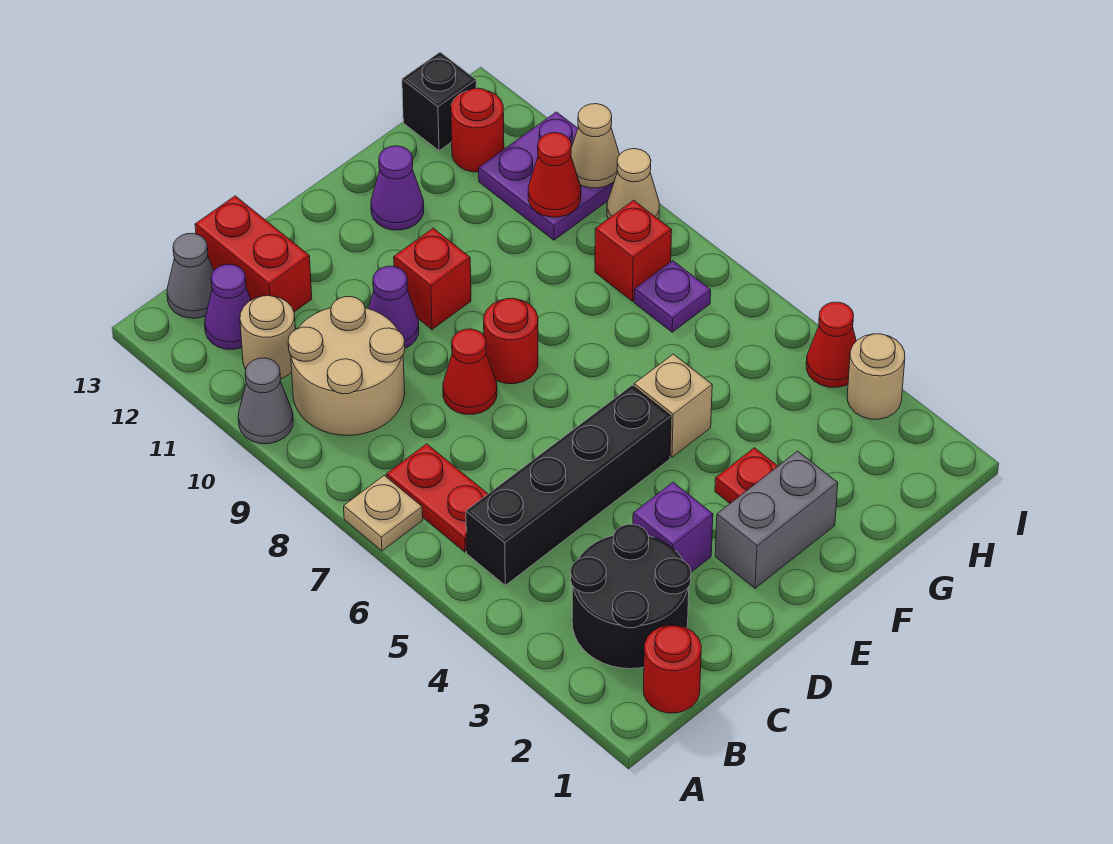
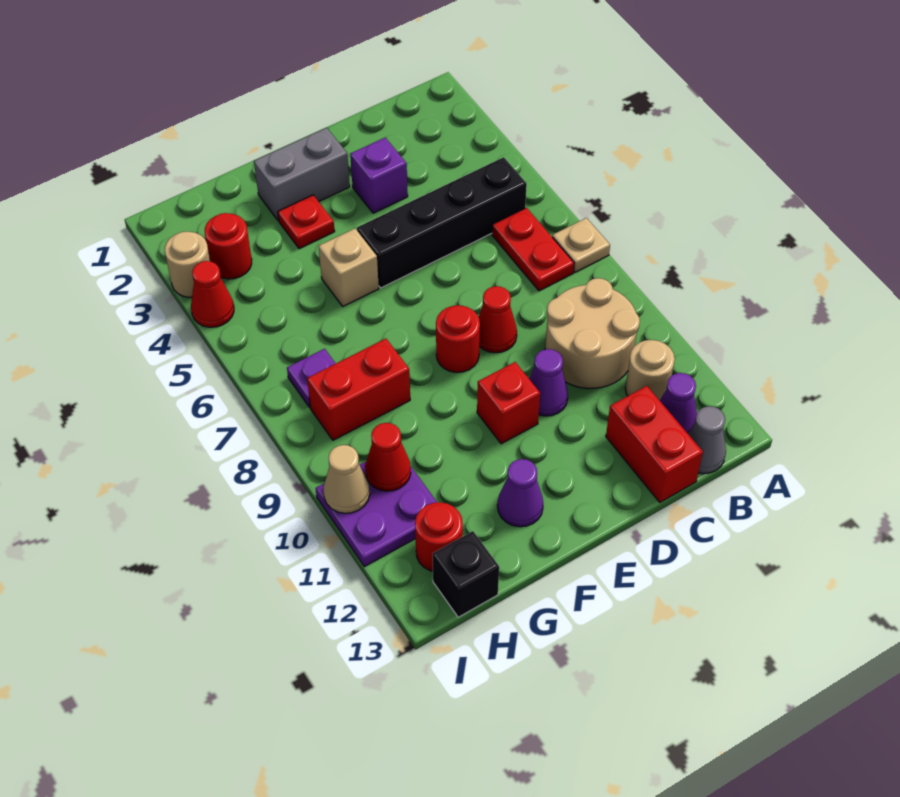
grey cone A10 level 1 -> none
red round brick B1 level 1 -> red round brick H3 level 1
black round brick B2:C3 level 1 -> none
red brick H8 level 1 -> red brick G8:H8 level 1
tan cone I9 level 1 -> none

